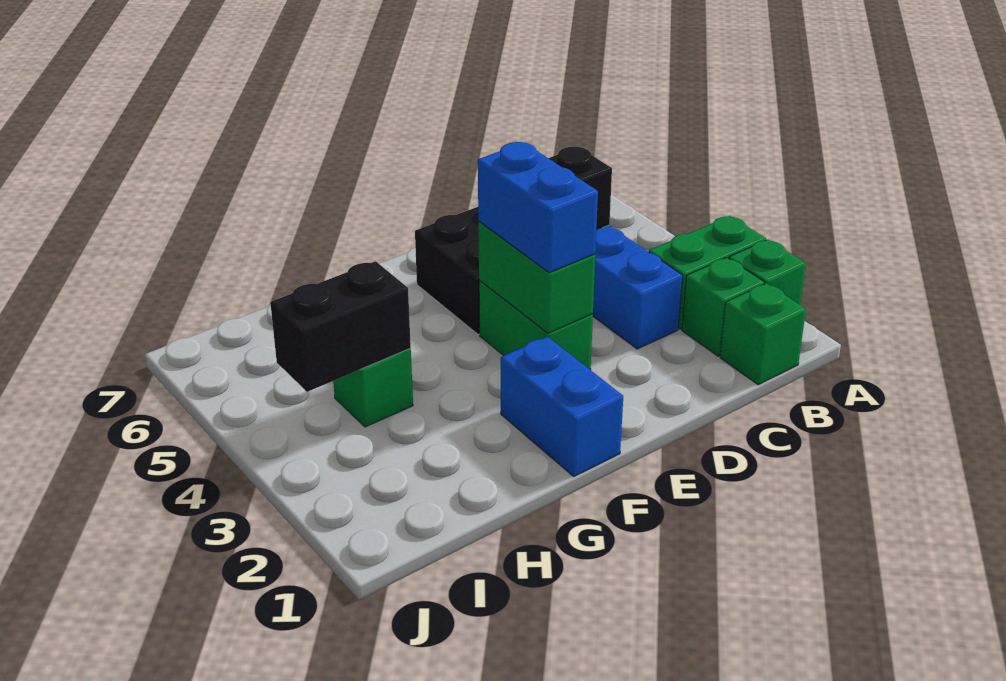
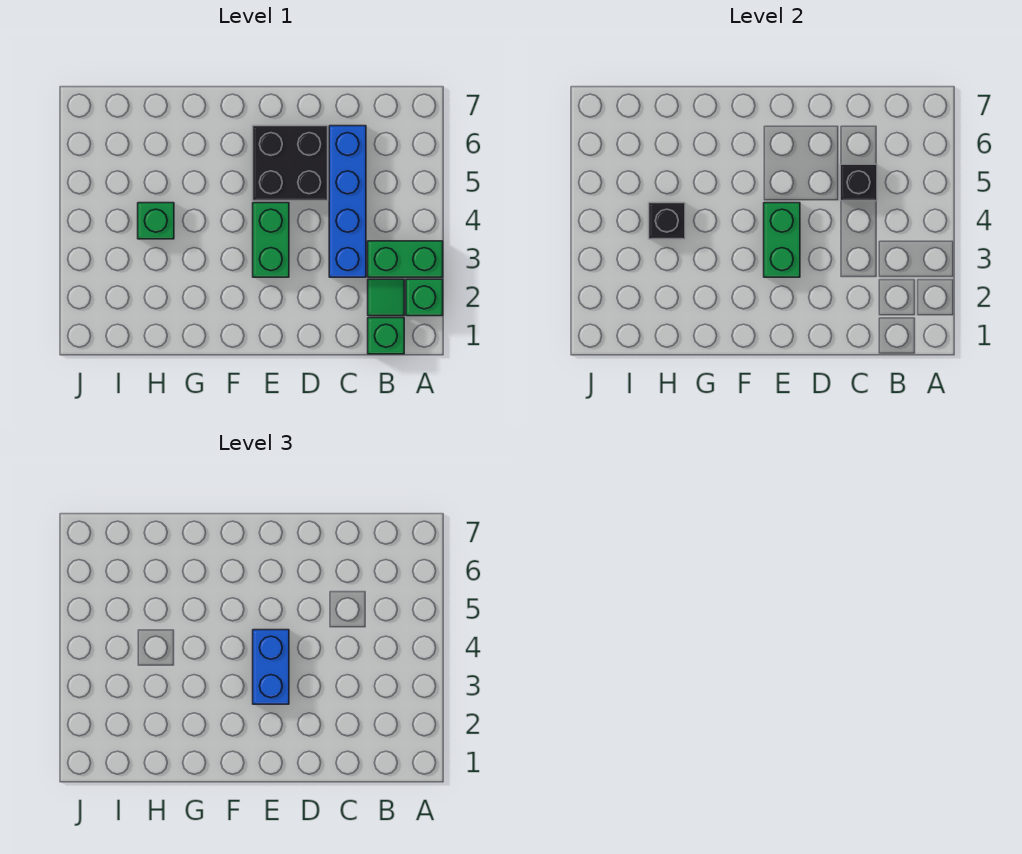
green brick B2 level 1 -> green tile B2 level 1
blue brick F1:F2 level 1 -> none
black brick H4:I4 level 2 -> black brick H4 level 2

